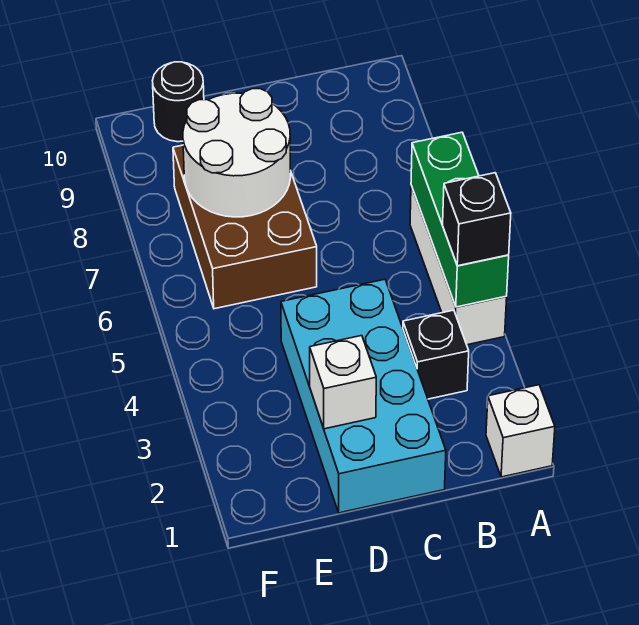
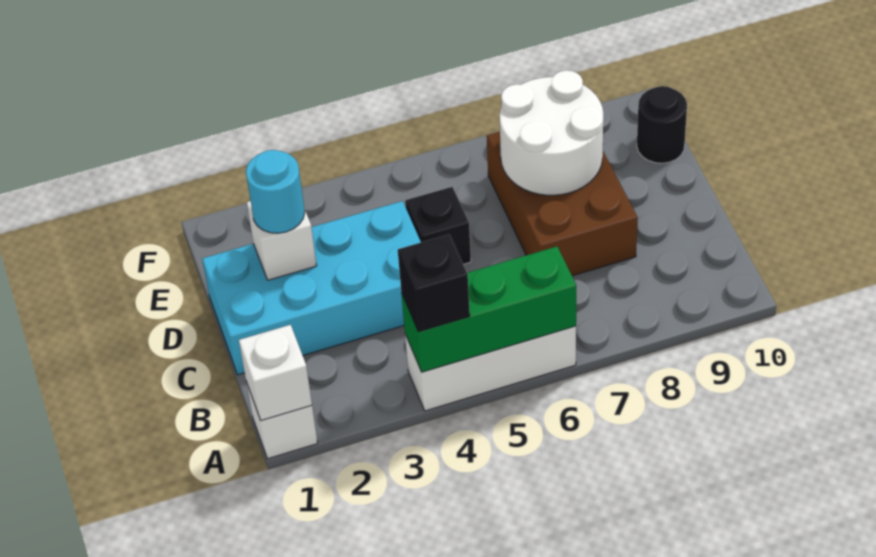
none -> white brick A1 level 2
black brick B3 level 1 -> black brick D5 level 1
none -> cyan round brick D2 level 3
brown brick D6:E8 level 1 -> brown brick C7:E8 level 1

